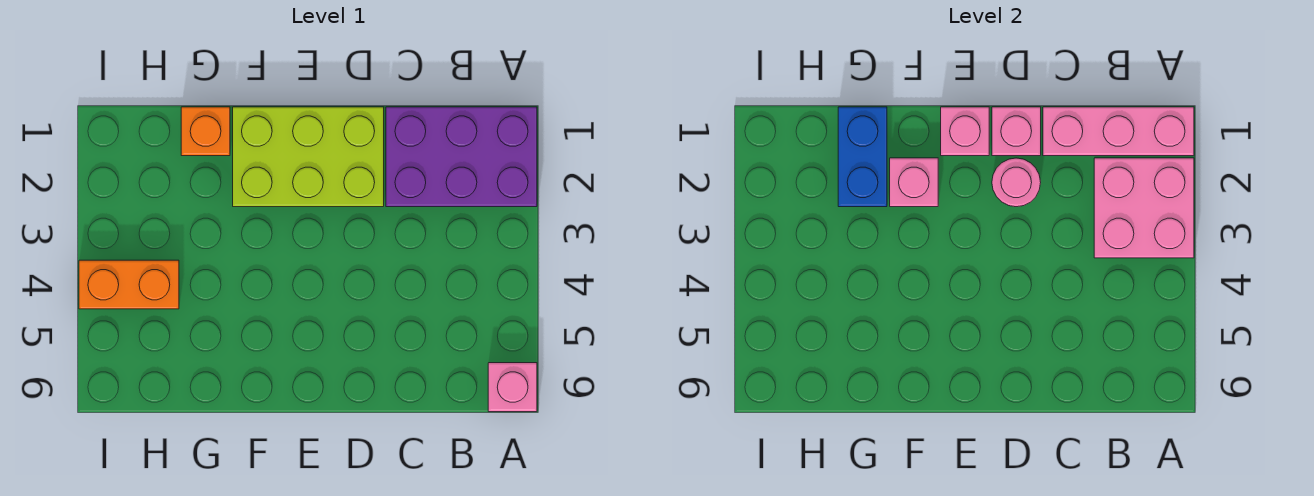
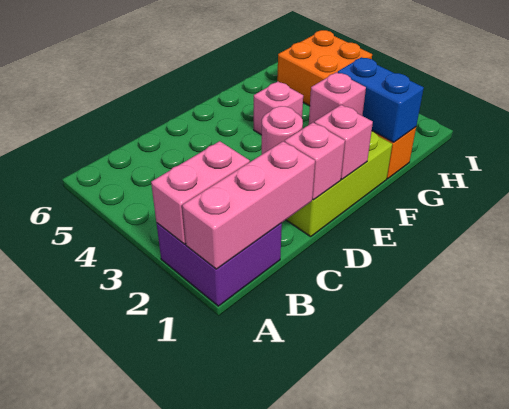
purple brick A1:C2 level 1 -> purple brick A1:B2 level 1
pink brick A2:B3 level 2 -> pink brick A2:B2 level 2
pink brick A6 level 1 -> pink brick F4 level 1
orange brick H4:I4 level 1 -> orange brick H4:I5 level 1

